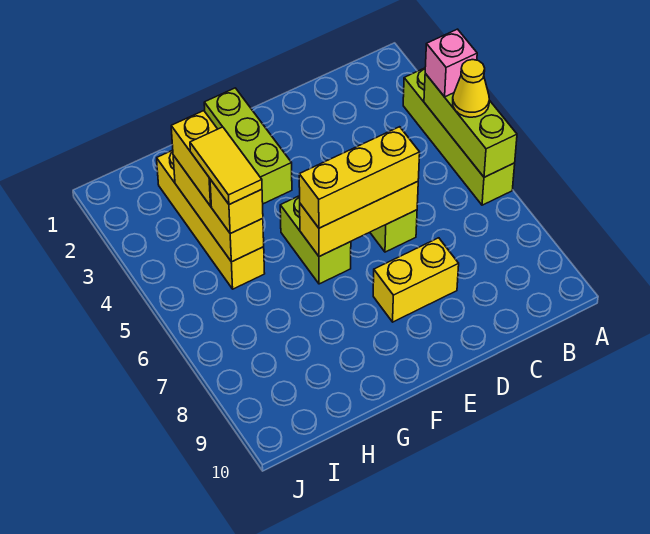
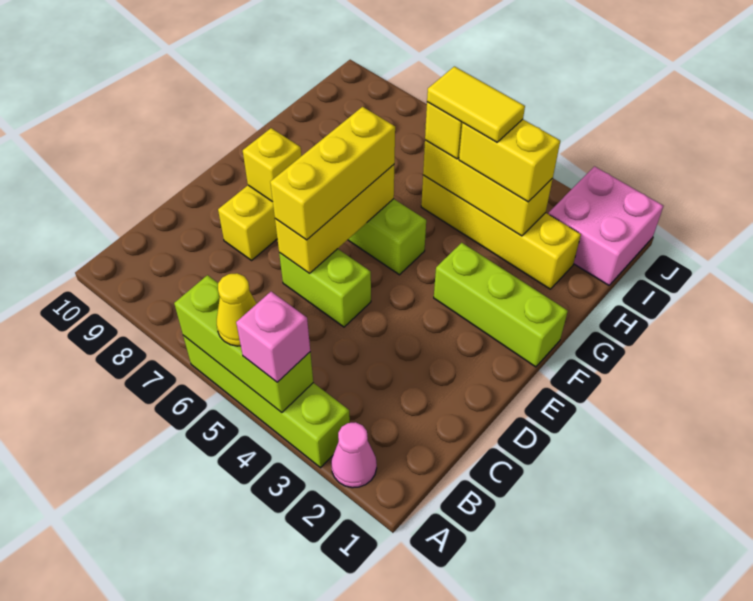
none -> pink cone A2 level 1
none -> yellow brick E8 level 2
none -> pink brick I1:J2 level 1

